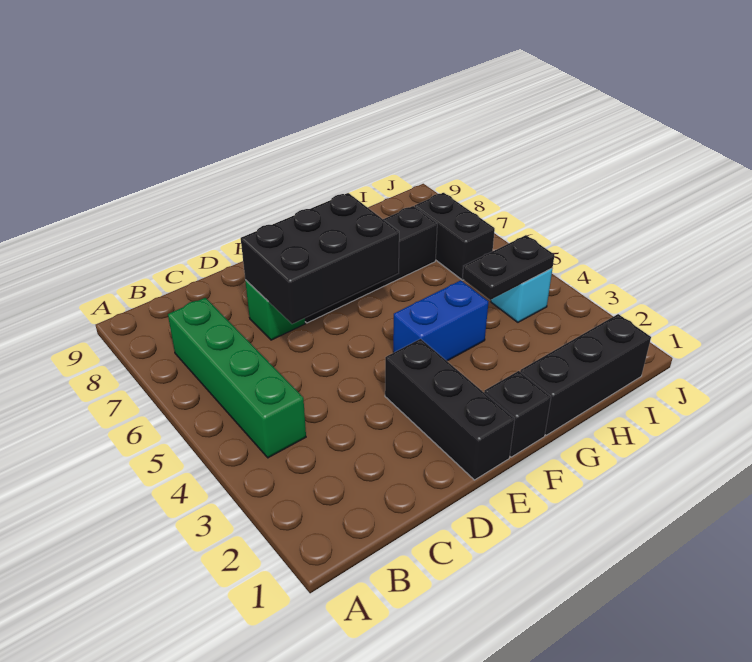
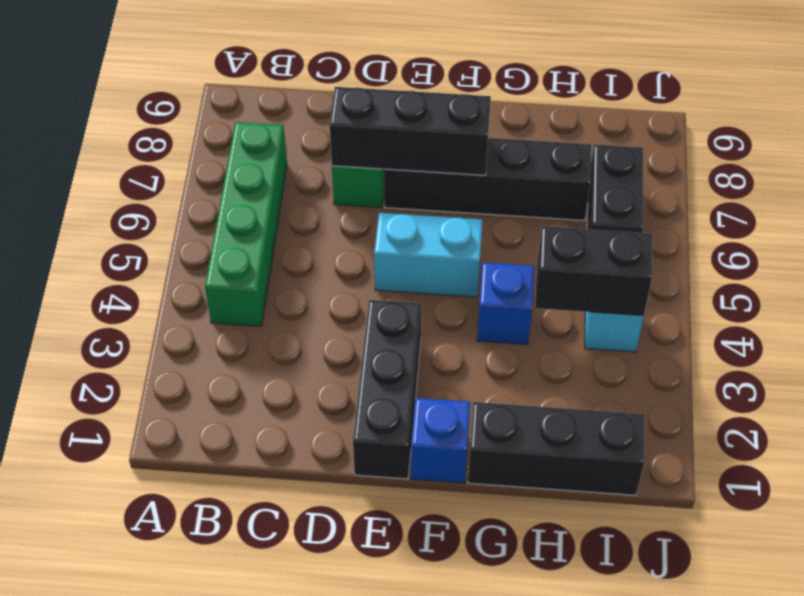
black brick D6:F7 level 2 -> black brick D7:F7 level 2
none -> cyan brick E5:F5 level 1
black brick F1 level 1 -> blue brick F1 level 1
blue brick F4:G4 level 1 -> blue brick G4 level 1
black plate H4:I4 level 2 -> black brick H4:I4 level 2

